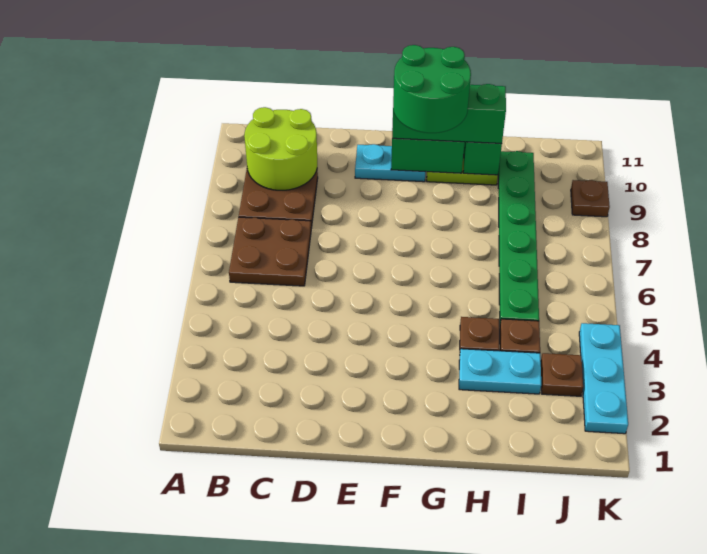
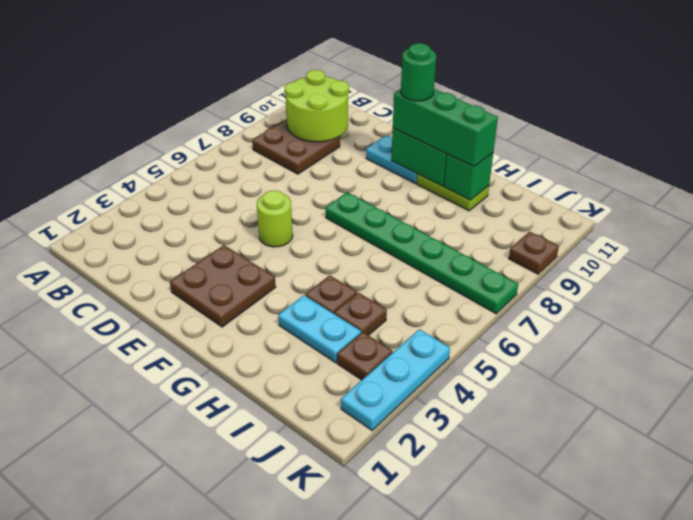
brown plate B6:C7 level 1 -> brown plate E2:F3 level 1
none -> lime round brick E5 level 1
green round brick F9:G10 level 4 -> green round brick F10 level 4
green plate I5:I10 level 1 -> green plate F7:K7 level 1

